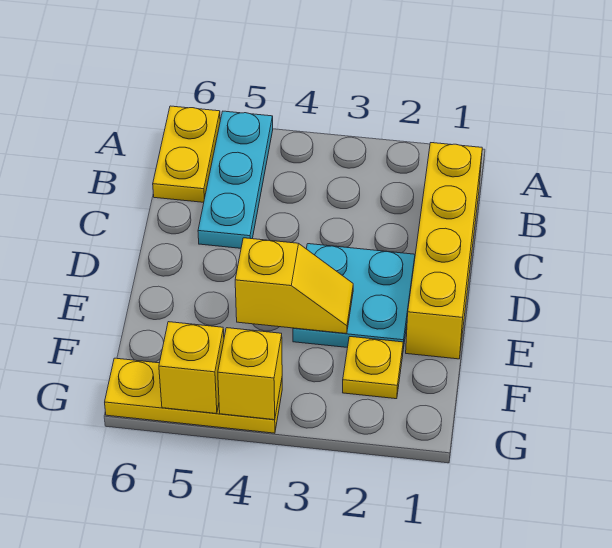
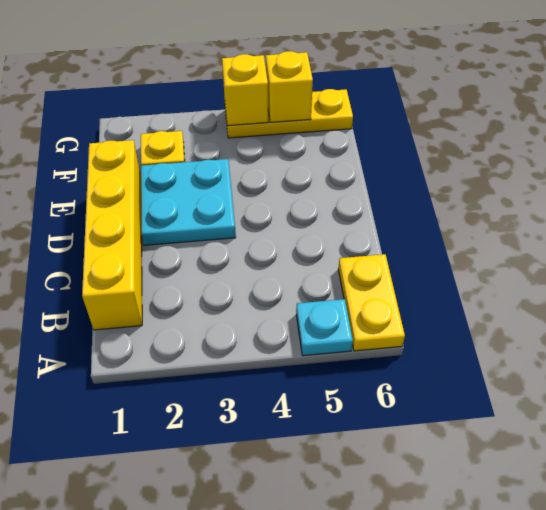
cyan plate A5:C5 level 1 -> cyan plate A5 level 1
yellow slope E3:E4 level 2 top 4 -> none

